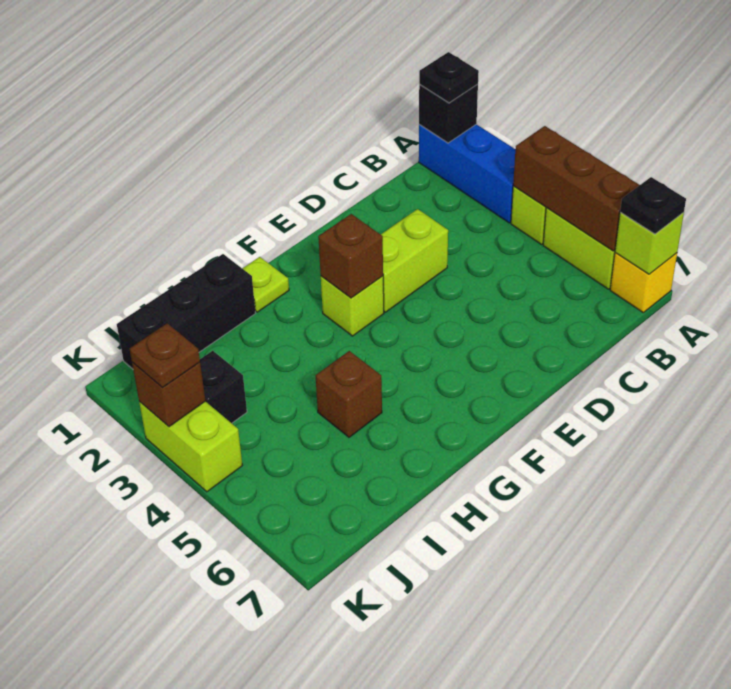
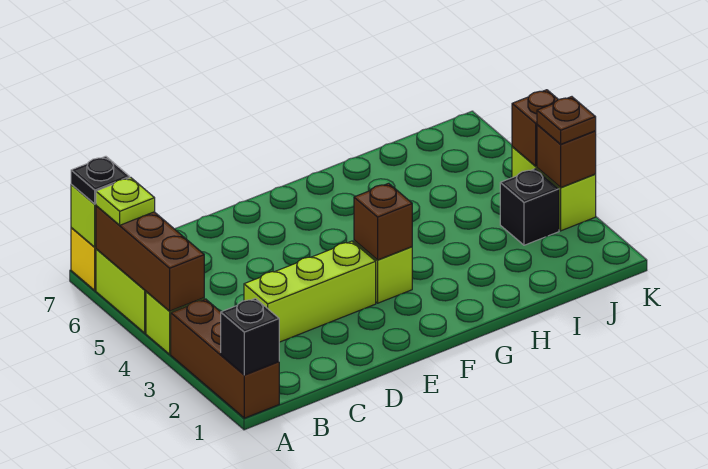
blue brick A1:A3 level 1 -> brown brick A1:A3 level 1
black plate A1 level 3 -> none
lime brick D3:E3 level 1 -> lime brick C3:E3 level 1
lime plate G1 level 1 -> lime plate A6 level 3
black brick H1:J1 level 1 -> none
brown brick H5 level 1 -> brown brick K4 level 2

